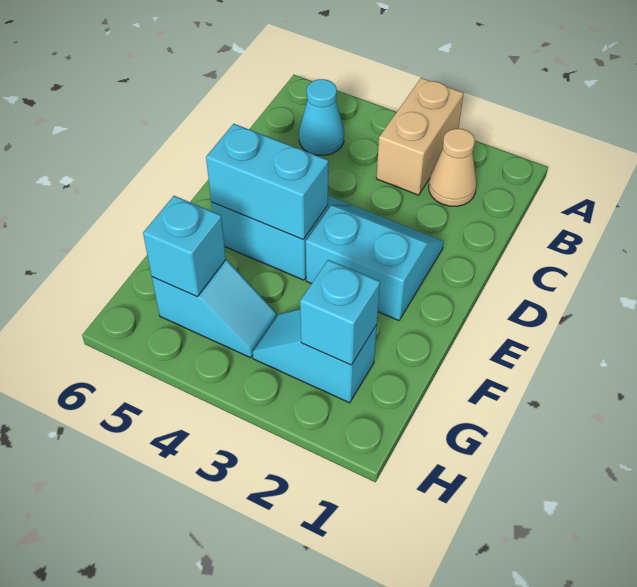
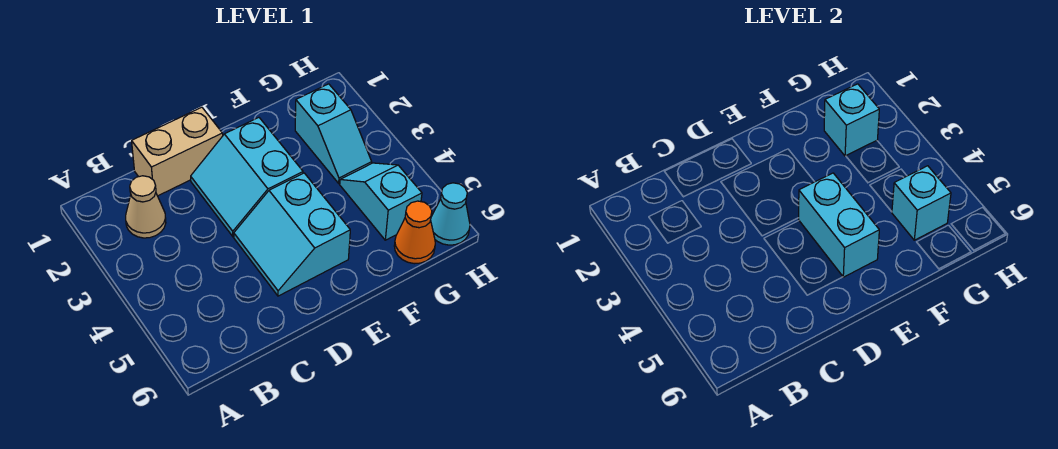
tan brick A3:B3 level 1 -> tan brick C1:D1 level 1
cyan cone B5 level 1 -> cyan cone H6 level 1
none -> orange cone G6 level 1

